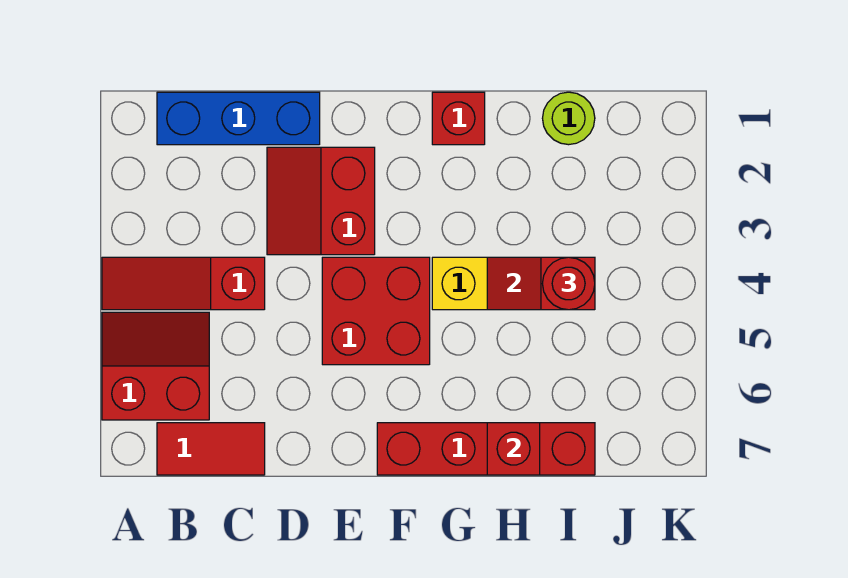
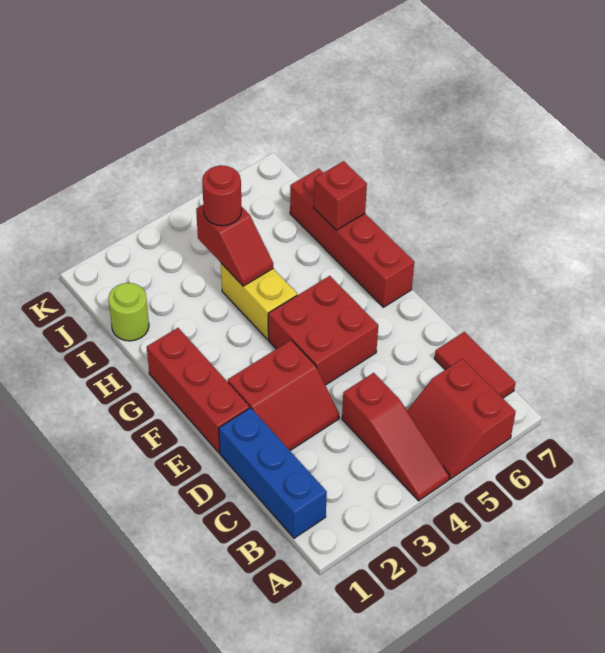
red brick G1 level 1 -> red brick E1:G1 level 1

